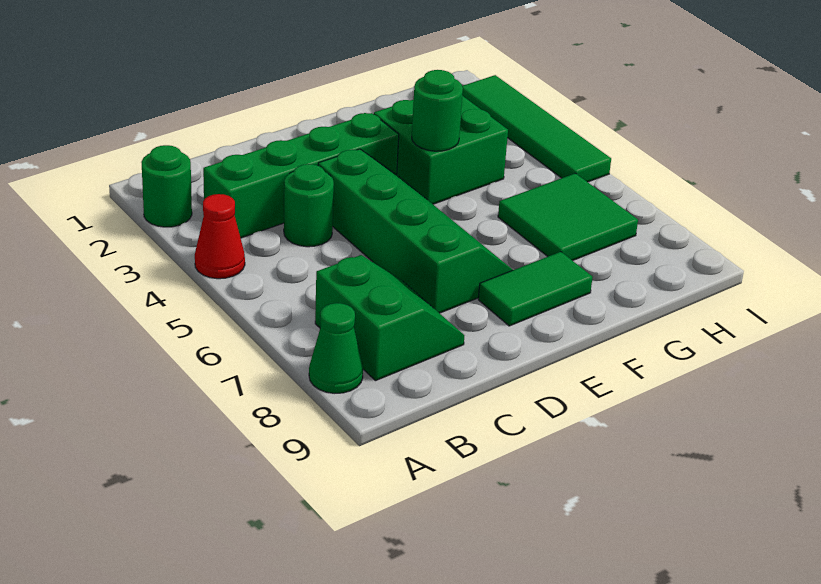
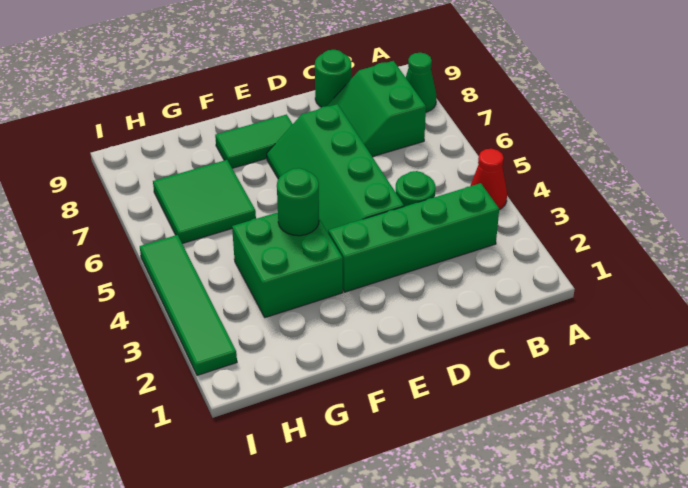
green round brick A2 level 1 -> green round brick C9 level 1

